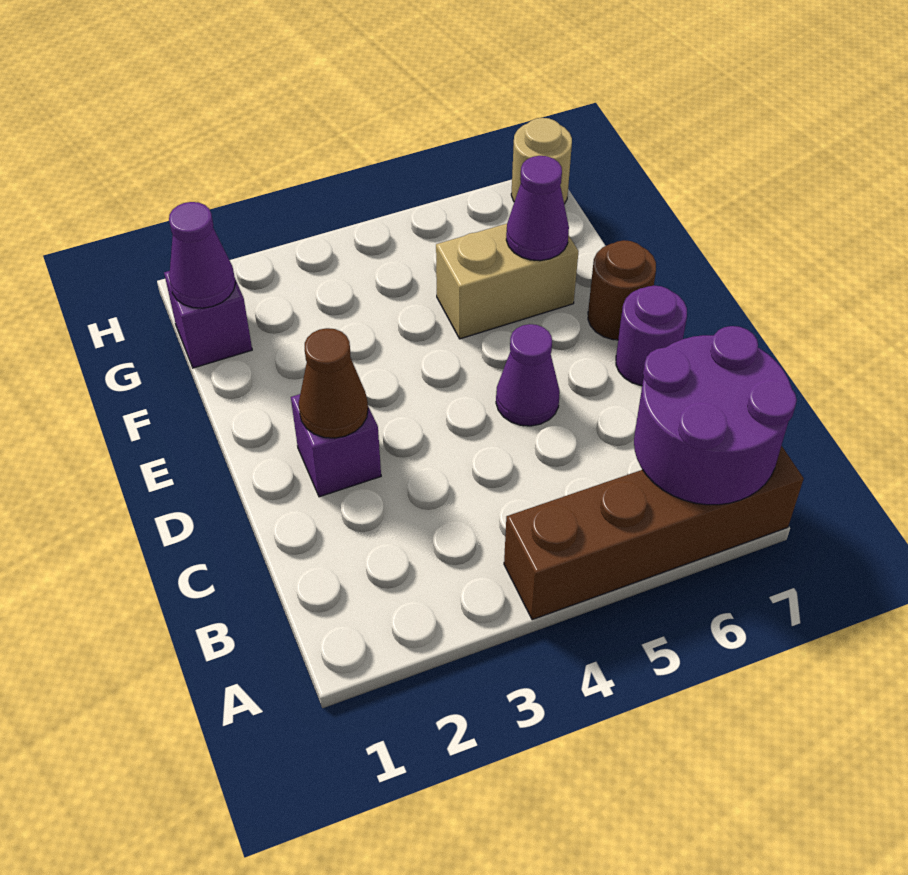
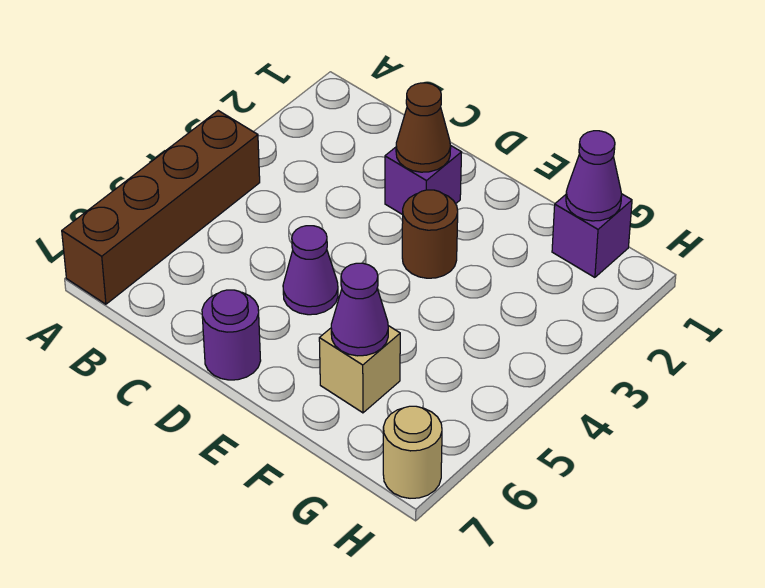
purple round brick A6:B7 level 2 -> none
brown round brick E7 level 1 -> brown round brick E3 level 1
tan brick F5:F6 level 1 -> tan brick F6 level 1

